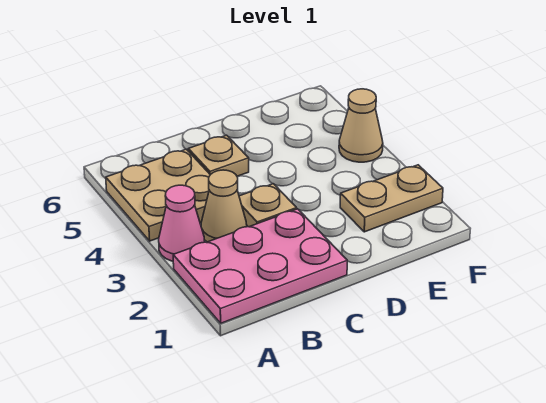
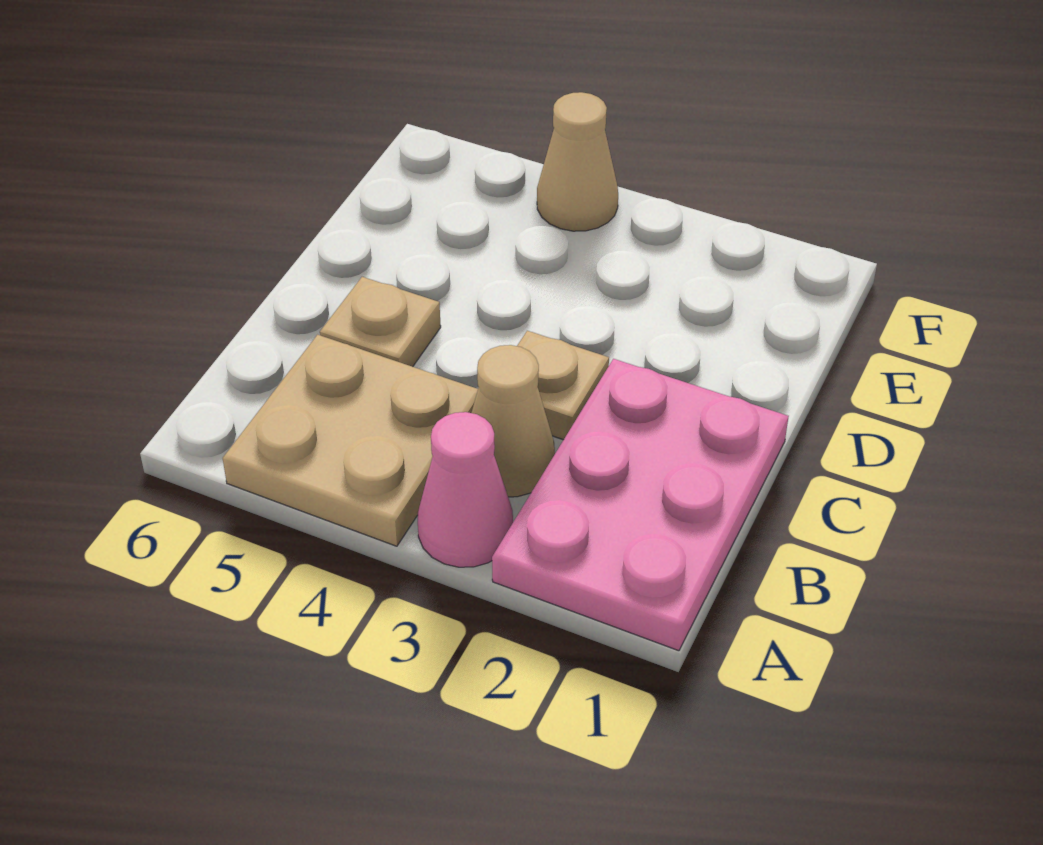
tan plate E2:F2 level 1 -> none

